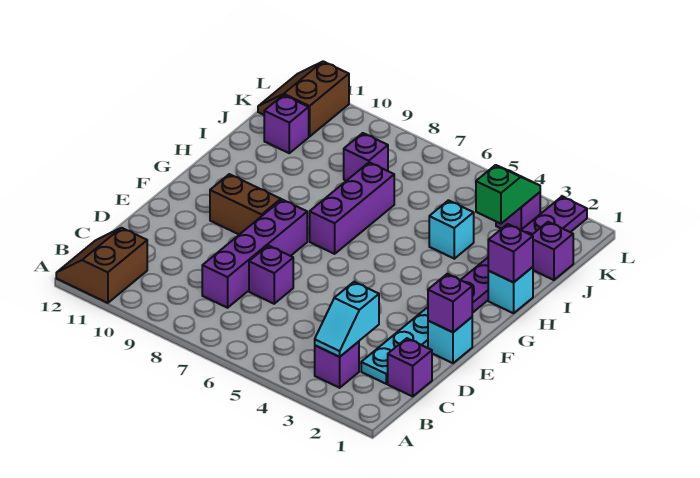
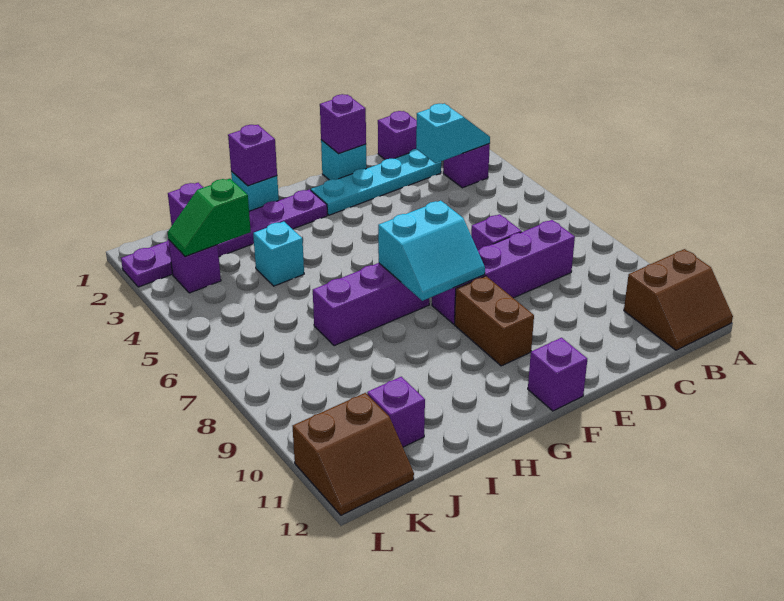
none -> cyan slope F7:G8 level 2 top 7
purple brick J8 level 1 -> purple brick F12 level 1

